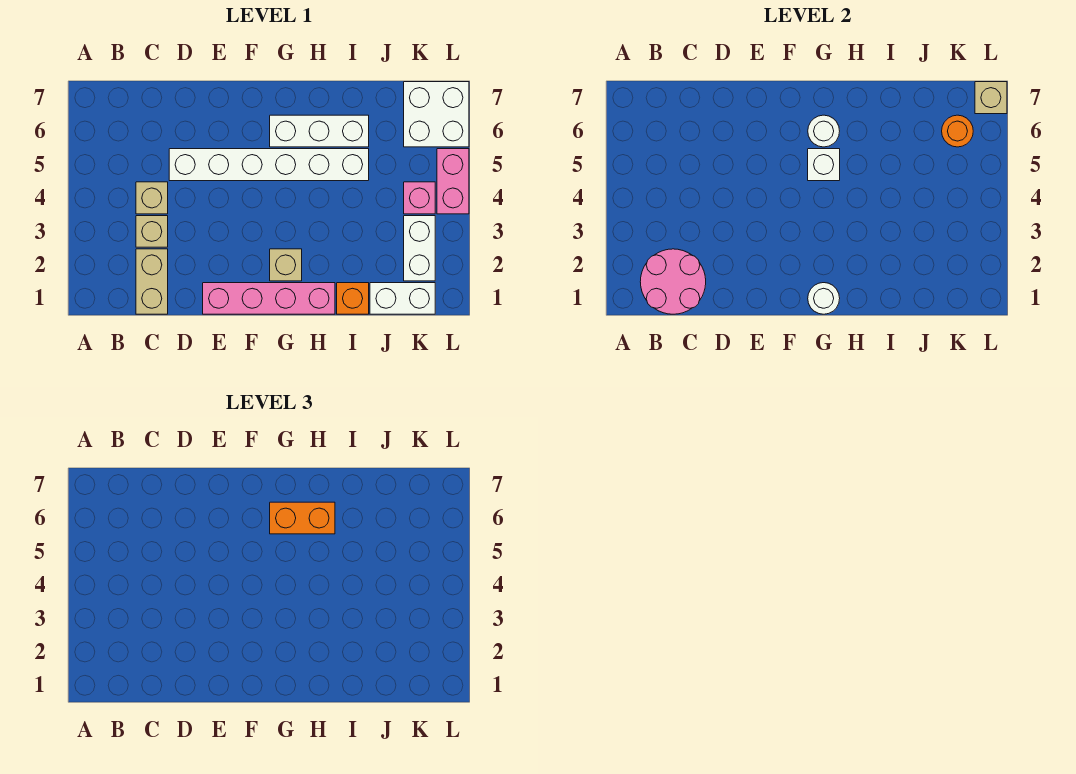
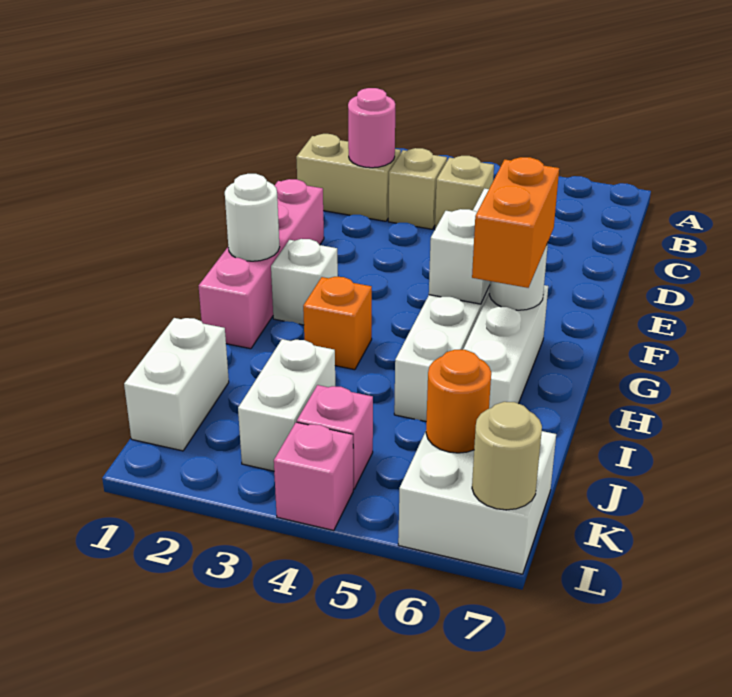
pink round brick B1:C2 level 2 -> pink round brick C2 level 2
tan brick G2 level 1 -> white brick G2 level 1
orange brick I1 level 1 -> orange brick H3 level 1
white brick K2:K3 level 1 -> white brick J3:K3 level 1
pink brick L4:L5 level 1 -> pink brick L4 level 1
tan brick L7 level 2 -> tan round brick L7 level 2

